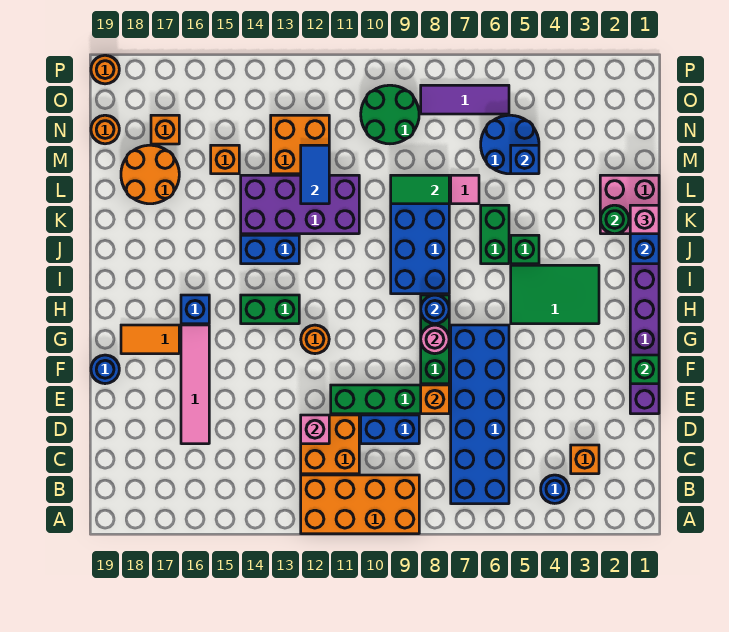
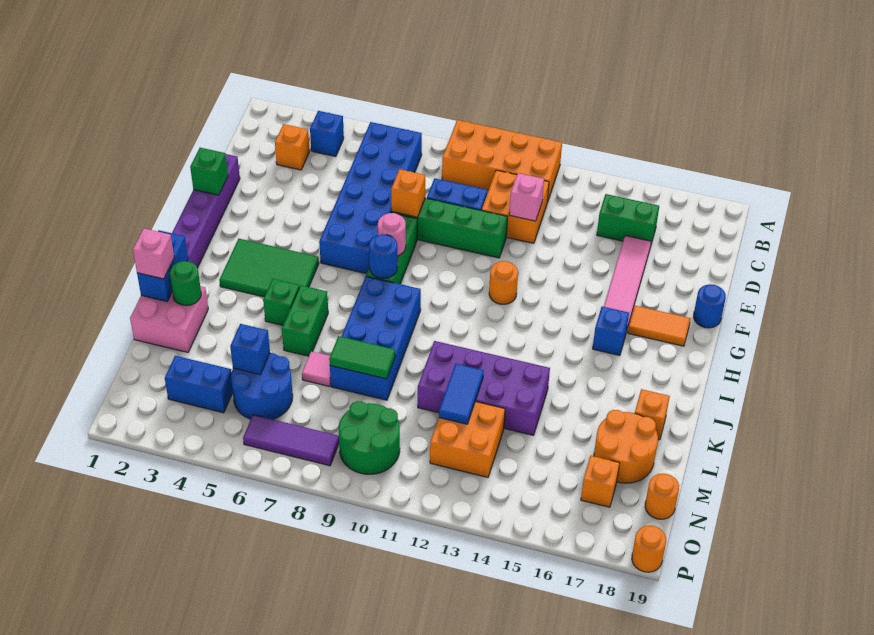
blue round brick B4 level 1 -> blue brick B4 level 1
green brick H13:H14 level 1 -> green brick C15:C16 level 1
blue brick J13:J14 level 1 -> blue brick N3:N4 level 1
orange brick M15 level 1 -> orange brick K18 level 1

